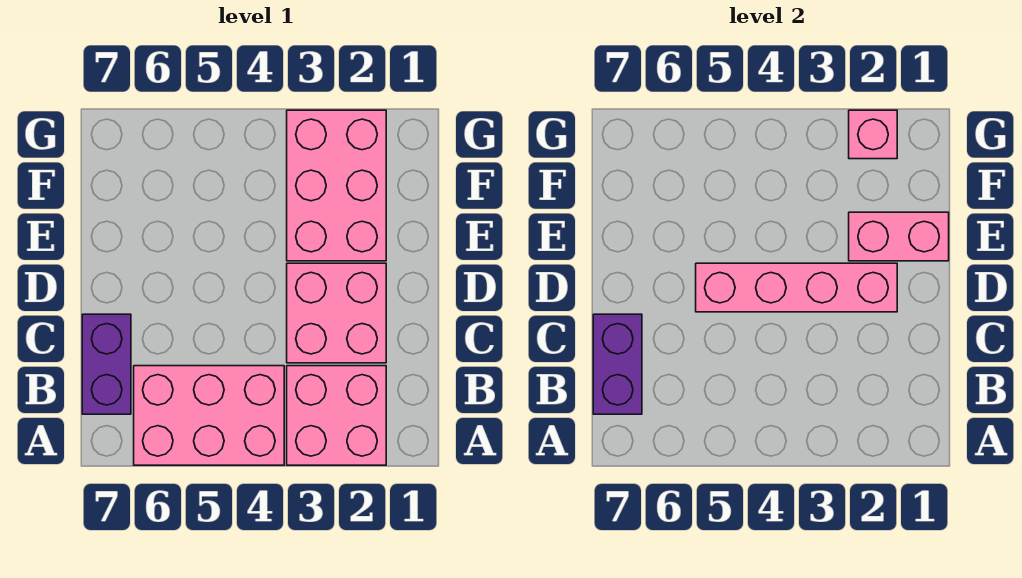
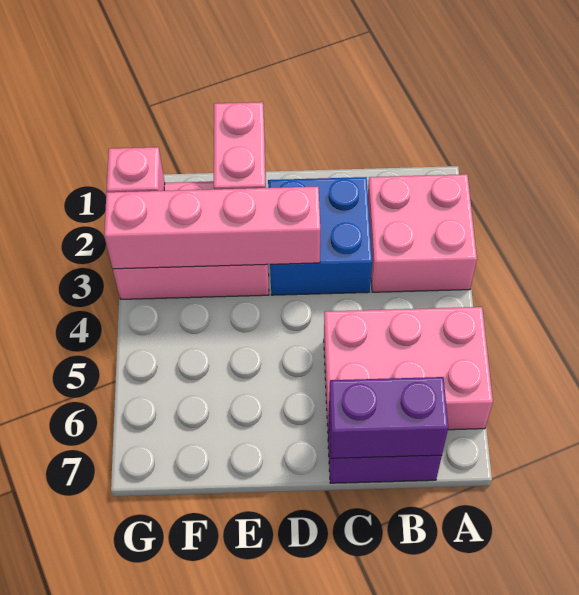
pink brick A4:B6 level 1 -> pink brick A5:C6 level 1
pink brick C2:D3 level 1 -> blue brick C2:D3 level 1
pink brick D2:D5 level 2 -> pink brick D3:G3 level 2

